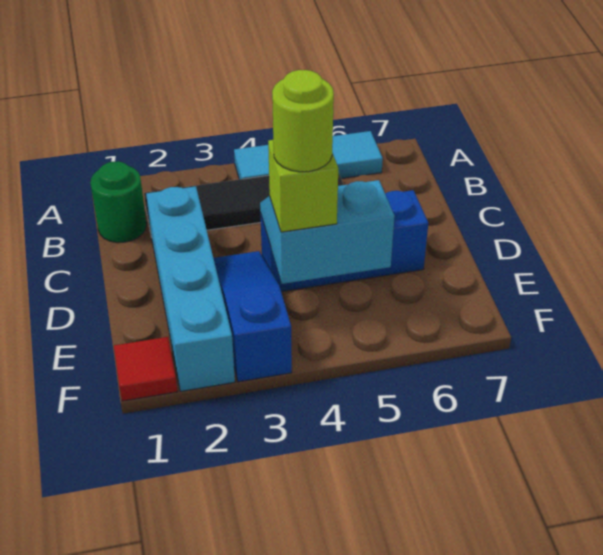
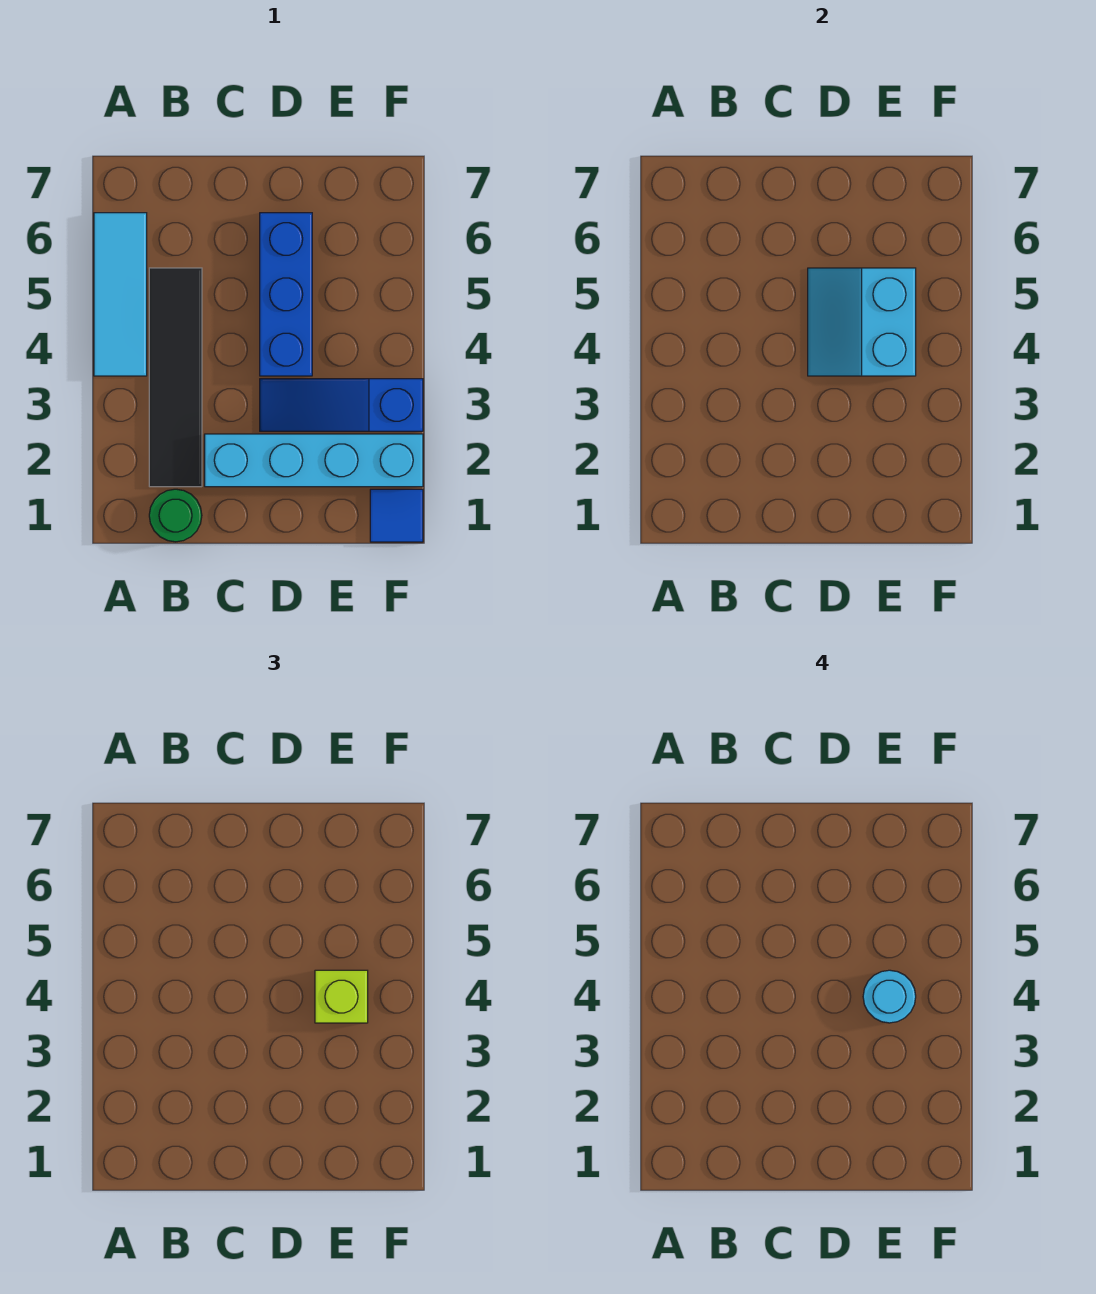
lime round brick E4 level 4 -> cyan round brick E4 level 4
red tile F1 level 1 -> blue tile F1 level 1

